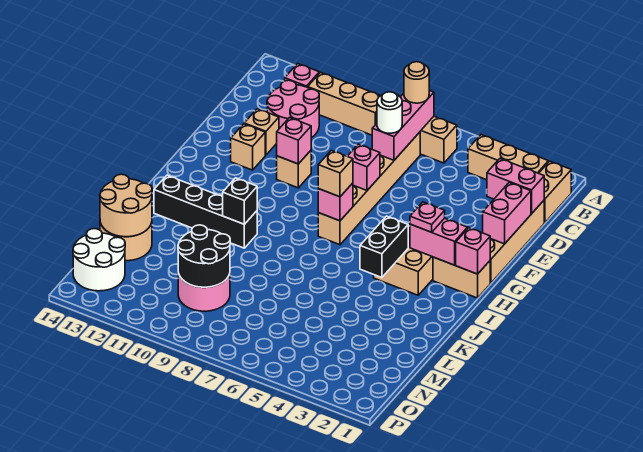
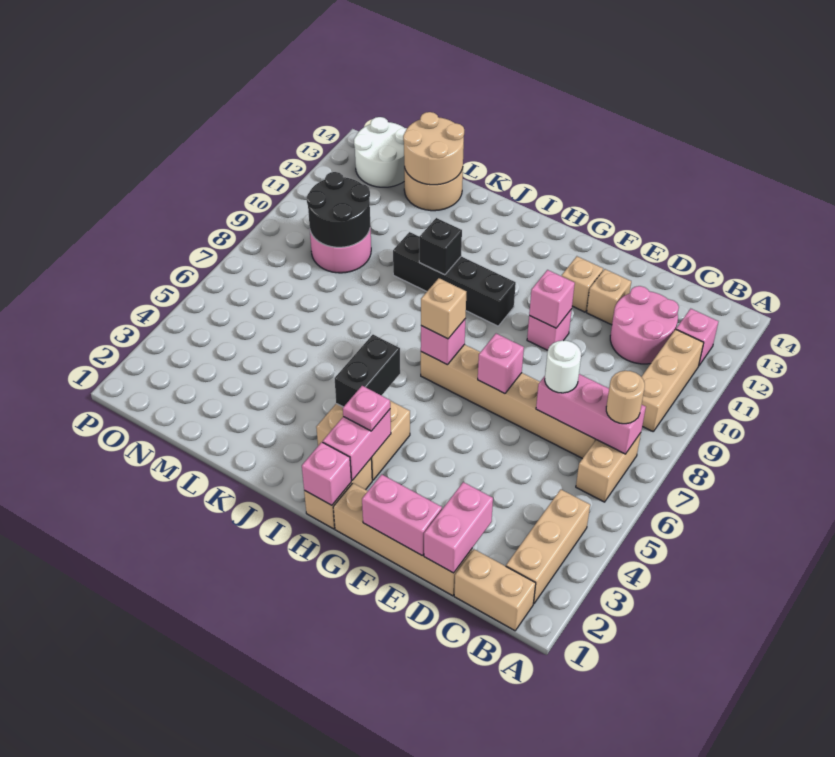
tan brick F10 level 1 -> pink brick F10 level 1
black brick I4:J4 level 2 -> black brick I4:I5 level 2
black brick J10:J13 level 1 -> black brick H10:K10 level 1

